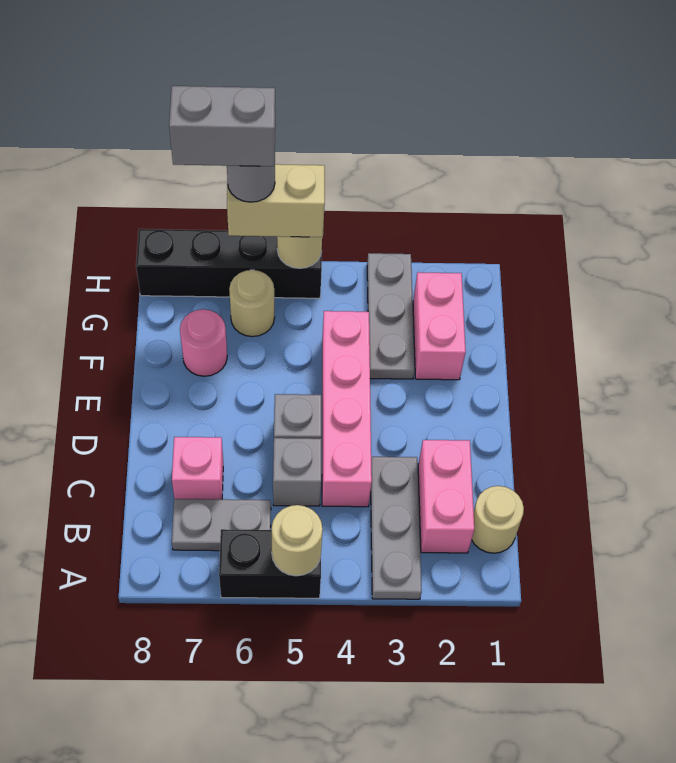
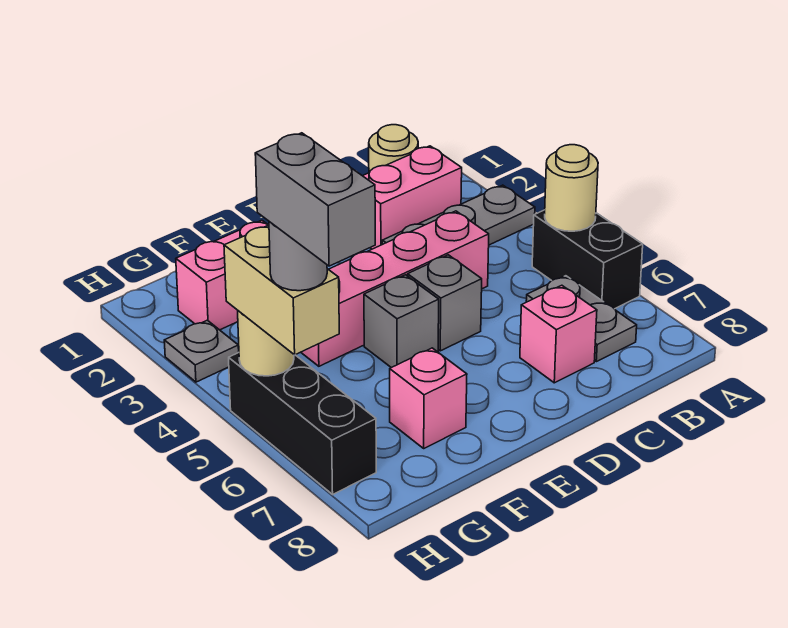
grey brick C5 level 1 -> grey brick E5 level 1
grey plate F3:H3 level 1 -> grey plate H3 level 1
pink round brick F7 level 1 -> pink brick F7 level 1
tan round brick G6 level 1 -> none
black brick H5:H8 level 1 -> black brick H5:H7 level 1

